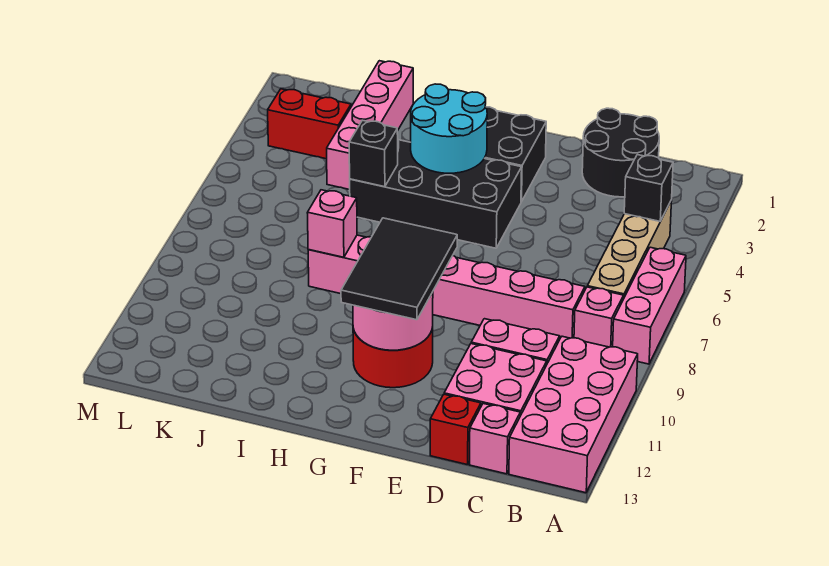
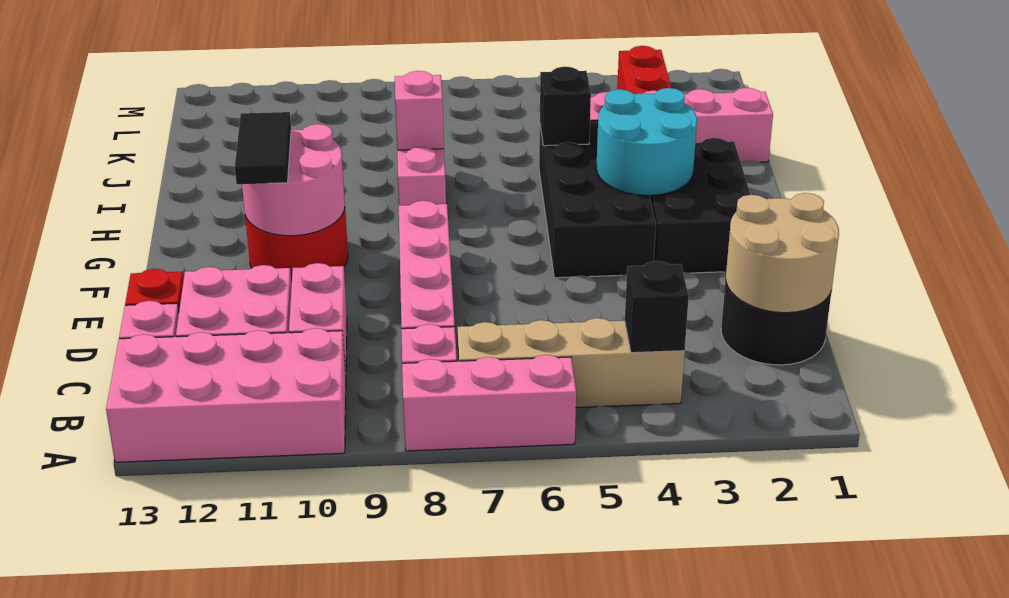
none -> tan round brick C1:D2 level 2
black tile F9:G11 level 3 -> black tile F11:G11 level 3

